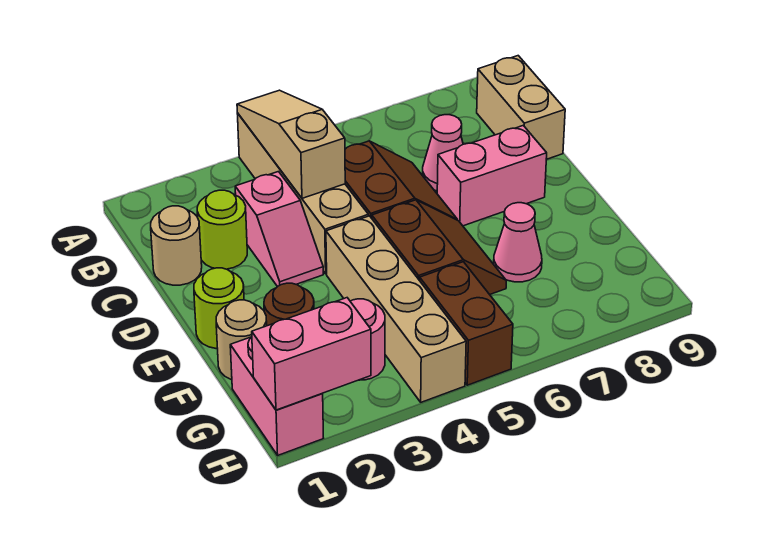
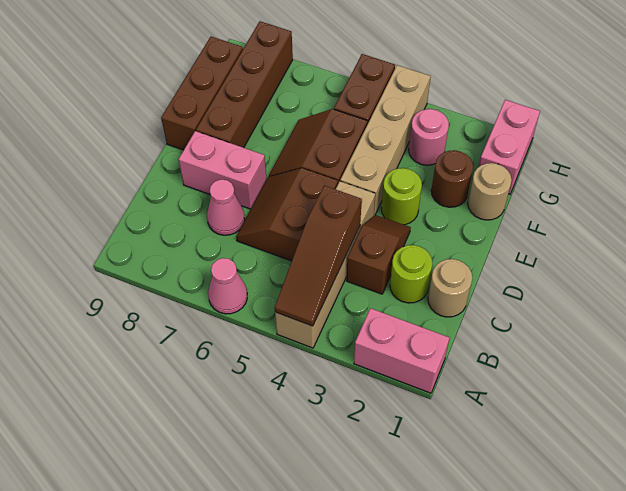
tan slope A4:C4 level 2 top C -> brown slope A4:C4 level 2 top C
tan brick B9:C9 level 1 -> none
pink slope C3:D3 level 1 top C -> brown slope C3:D3 level 1 top C
lime round brick E1 level 1 -> lime round brick E3 level 1
none -> brown brick E8:H8 level 1
none -> brown brick E9:G9 level 1
pink cone F7 level 1 -> pink cone A6 level 1
pink brick H1:H2 level 2 -> pink brick A1:A2 level 1

